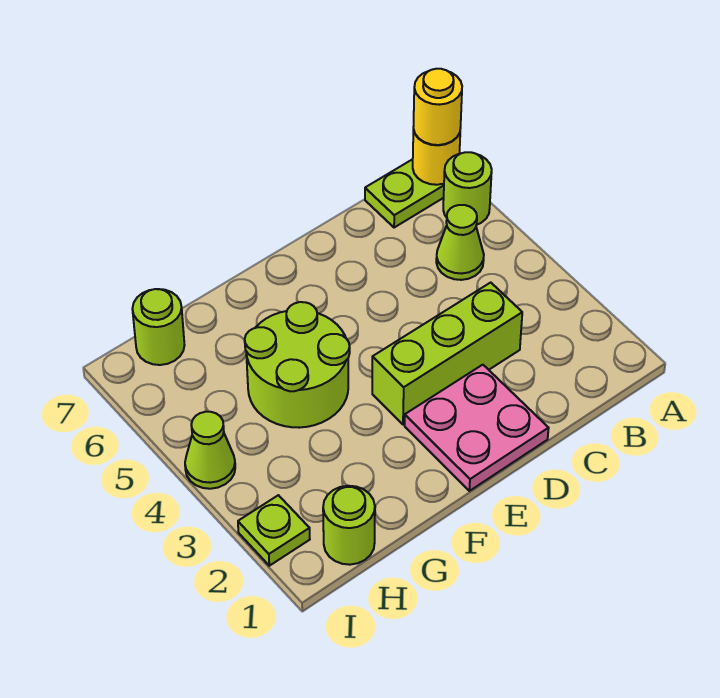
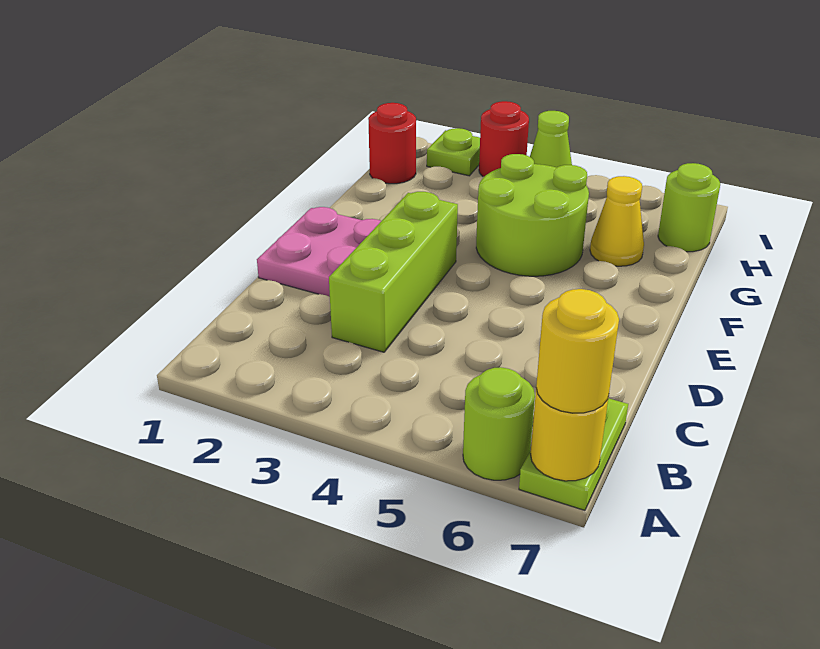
lime cone B5 level 1 -> none
none -> yellow cone G6 level 1
lime round brick H1 level 1 -> red round brick H1 level 1
none -> red round brick I3 level 1

